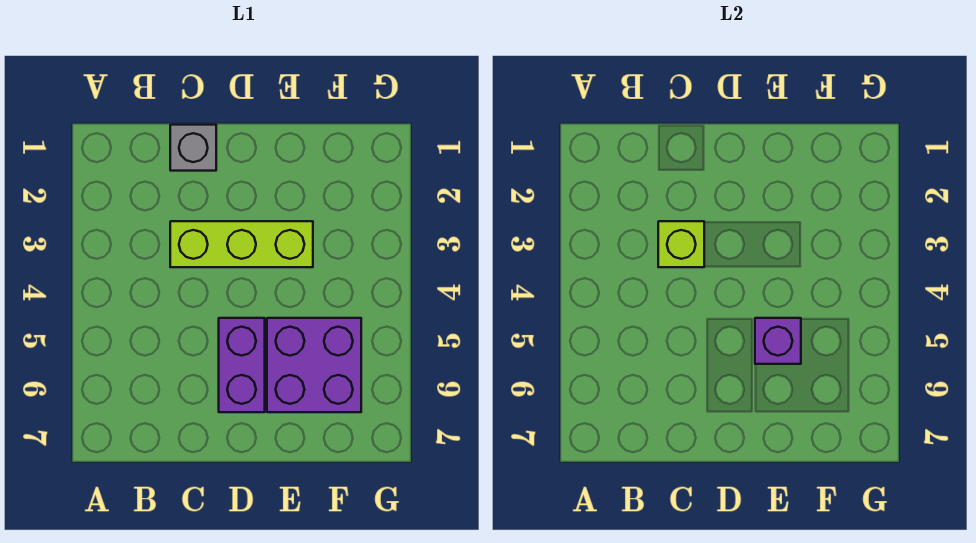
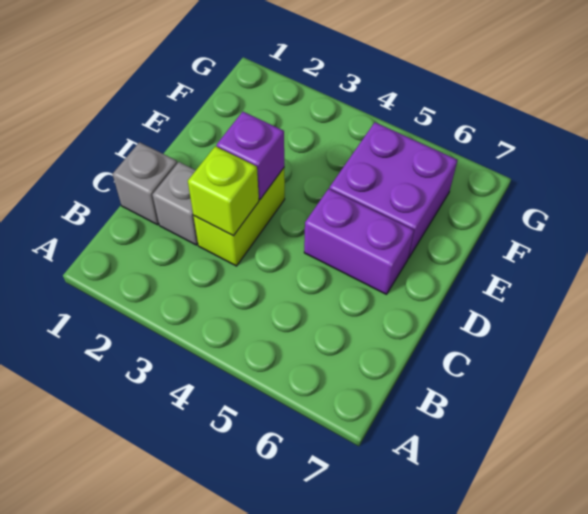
none -> grey brick C2 level 1
lime brick C3:E3 level 1 -> lime brick C3:D3 level 1
purple brick E5 level 2 -> purple brick D3 level 2

